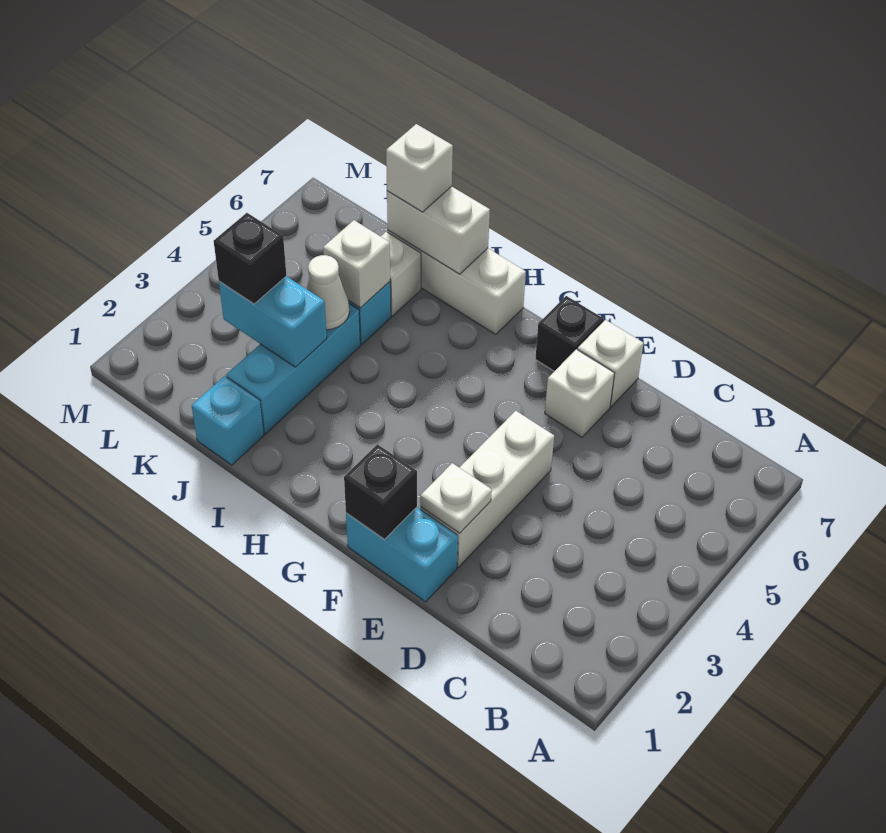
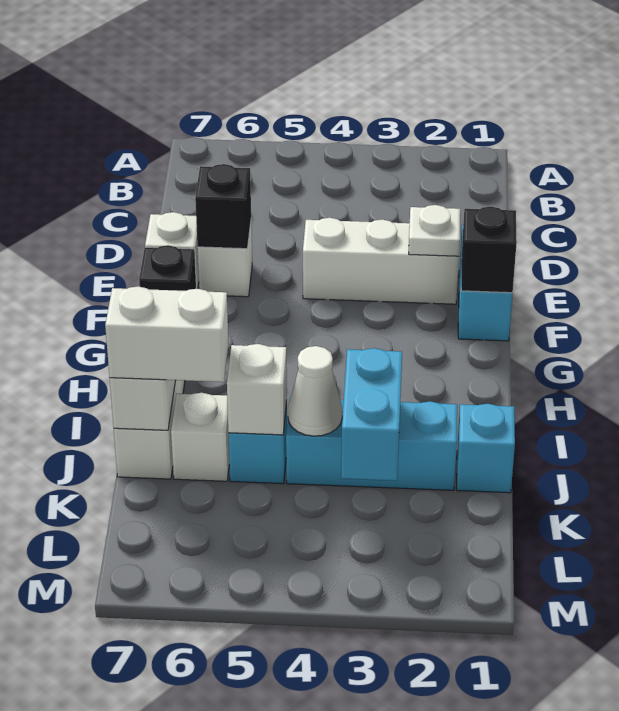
white brick J7 level 3 -> white brick J6:J7 level 3
black brick K3 level 3 -> black brick E6 level 2

